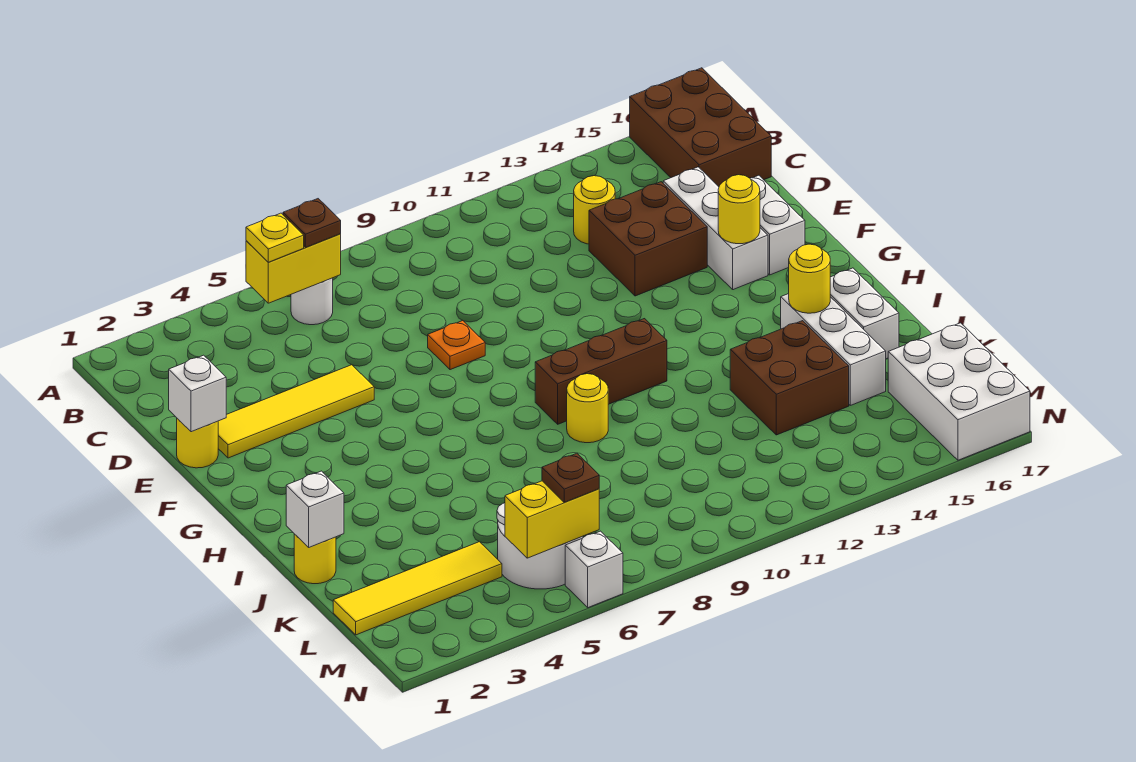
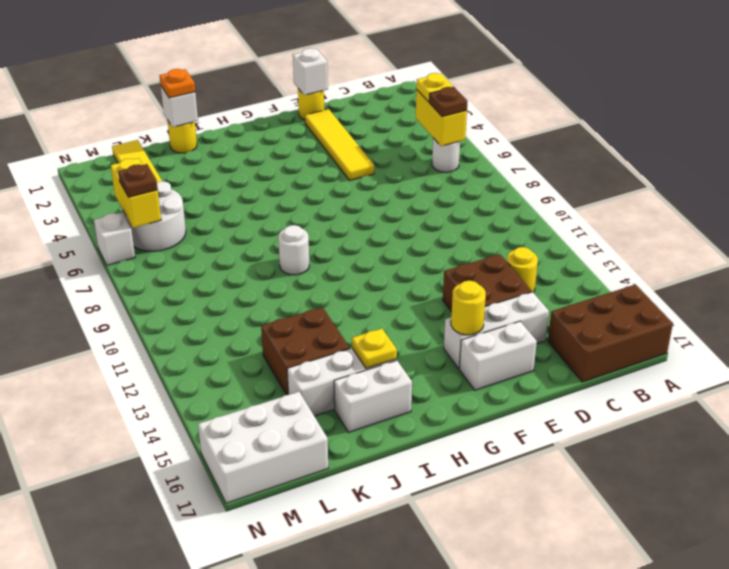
orange plate E8 level 1 -> orange plate J1 level 3
brown brick H9:H11 level 1 -> none
yellow round brick I9 level 1 -> white round brick I9 level 1
yellow round brick I15 level 2 -> yellow plate I15 level 2

